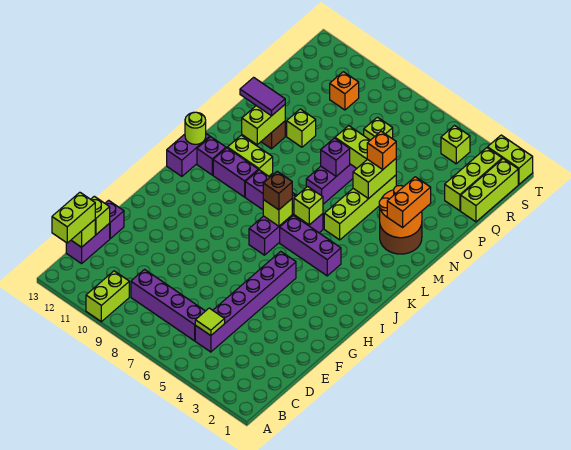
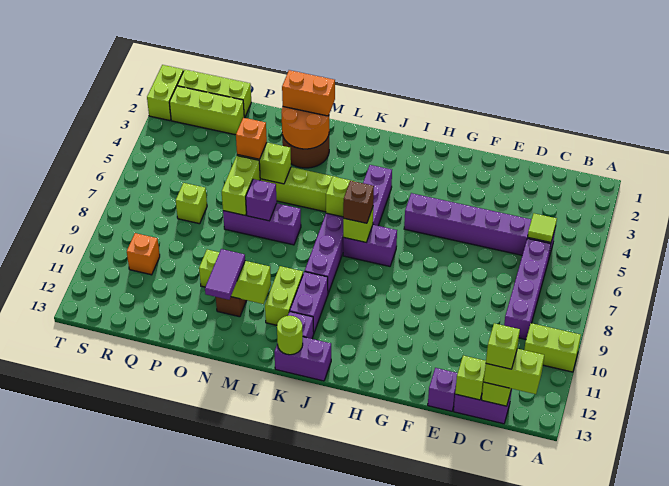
lime brick S4 level 1 -> lime brick C13 level 4

